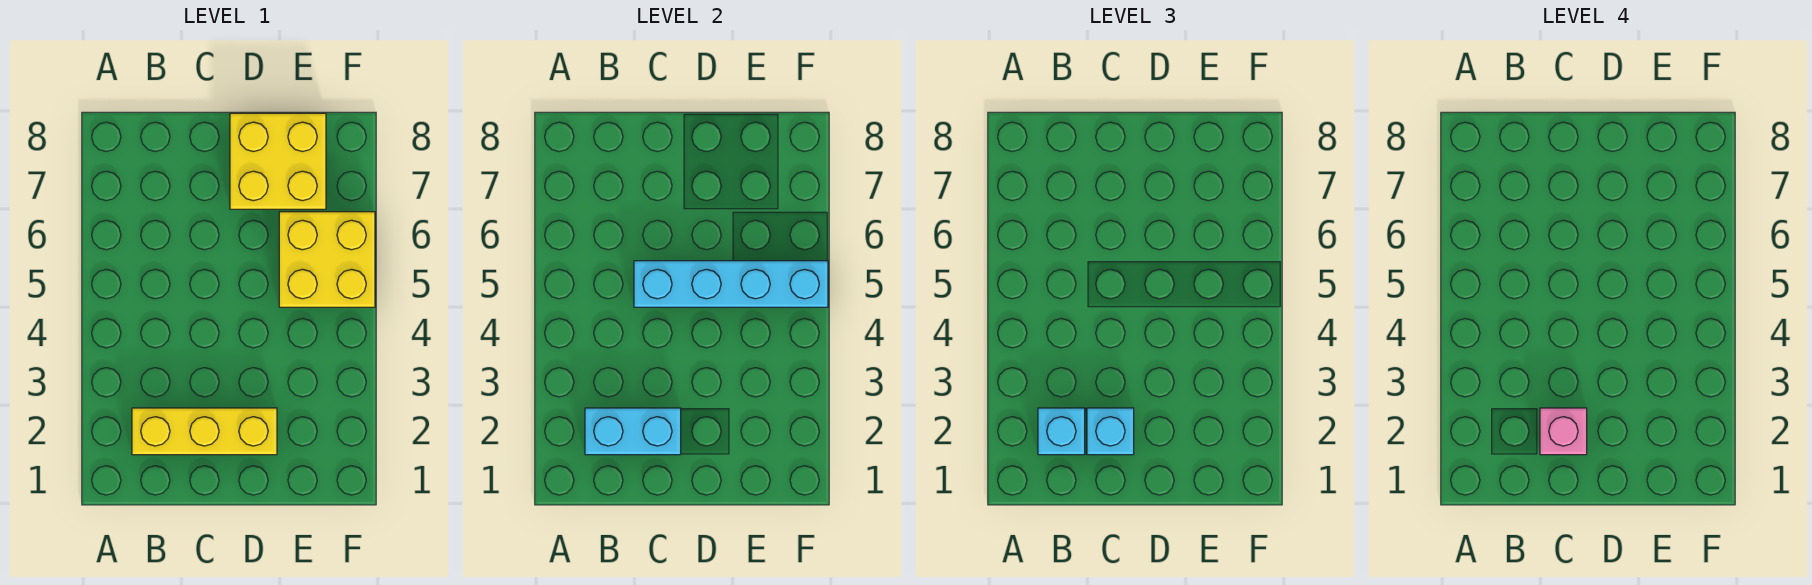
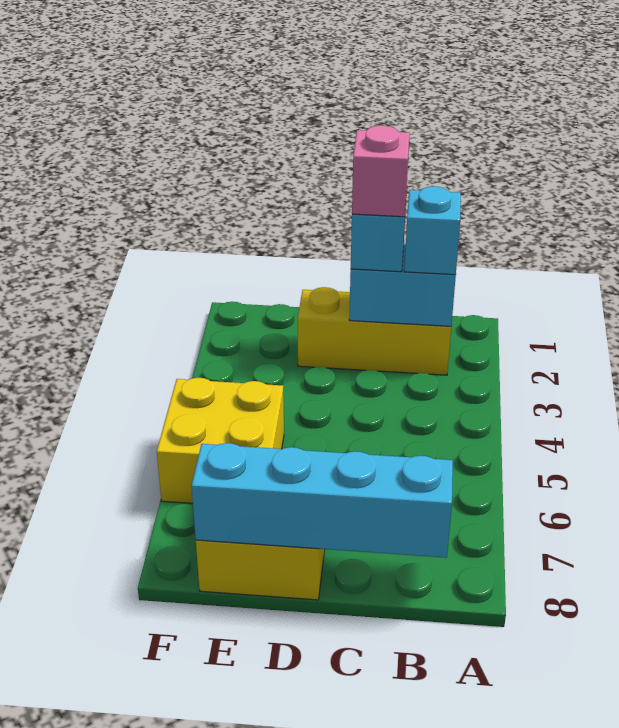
cyan brick C5:F5 level 2 -> cyan brick B8:E8 level 2

